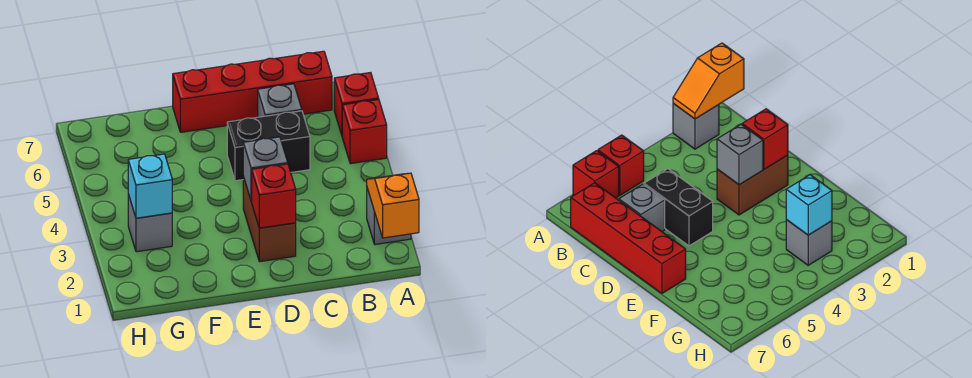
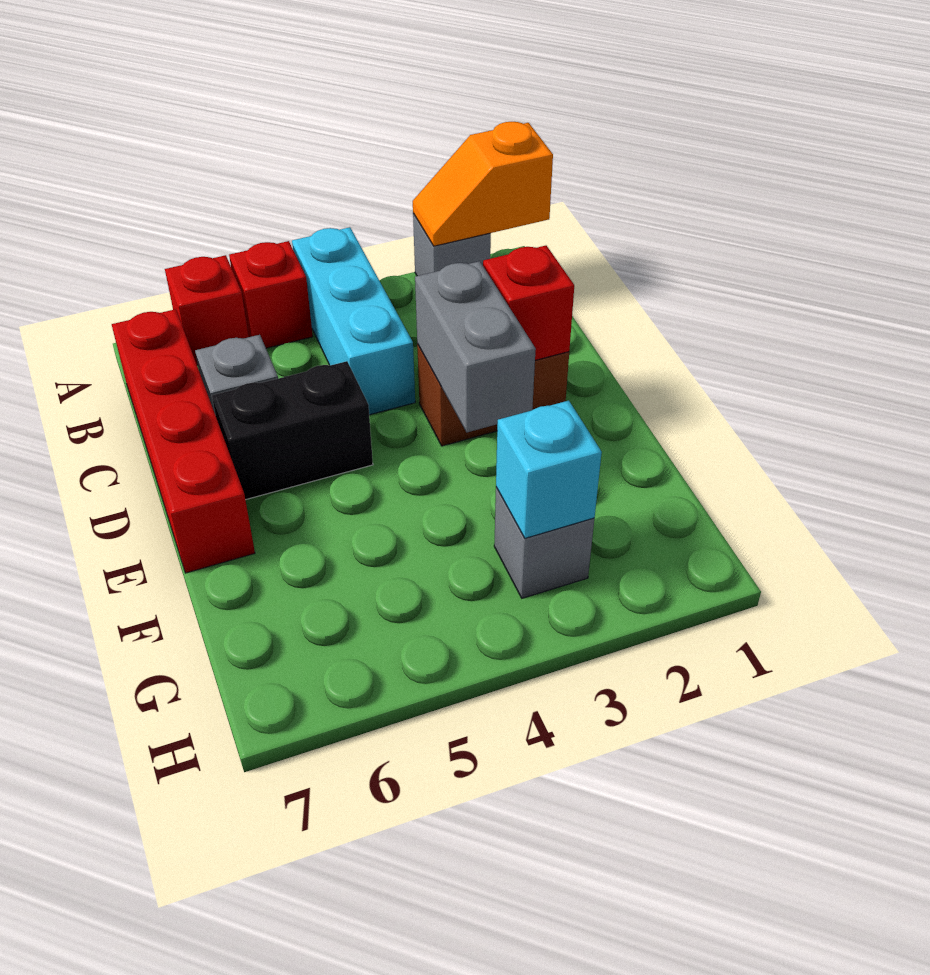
none -> cyan brick A4:C4 level 1
black brick C5:D5 level 1 -> black brick D5:D6 level 1
grey brick D3 level 2 -> grey brick D3:E3 level 2

